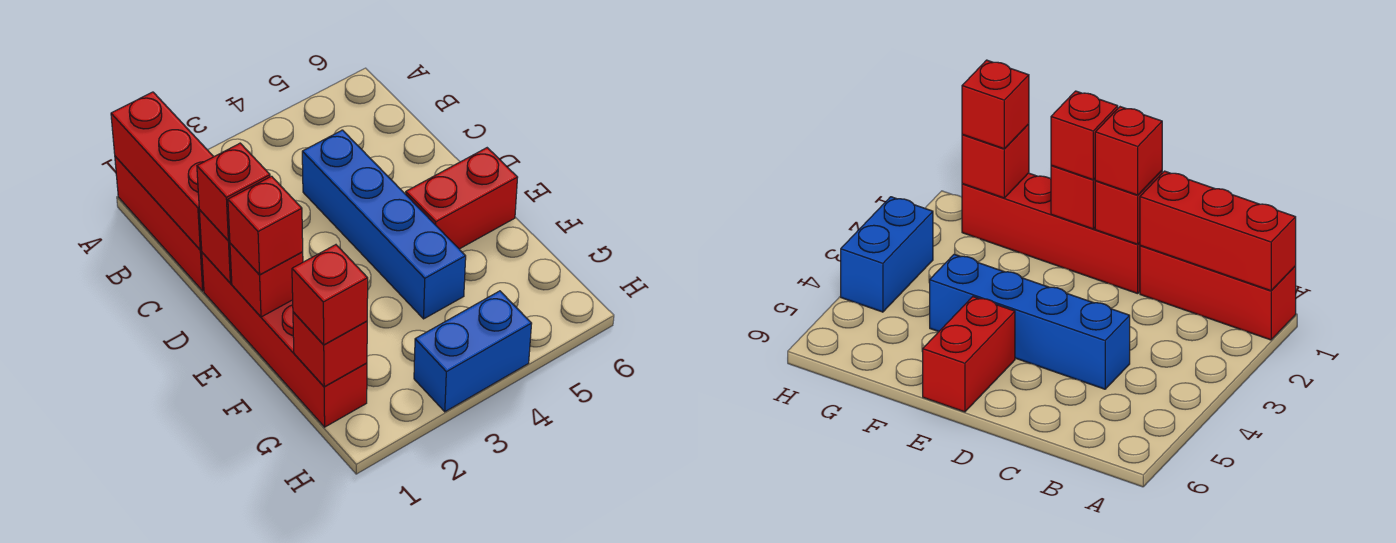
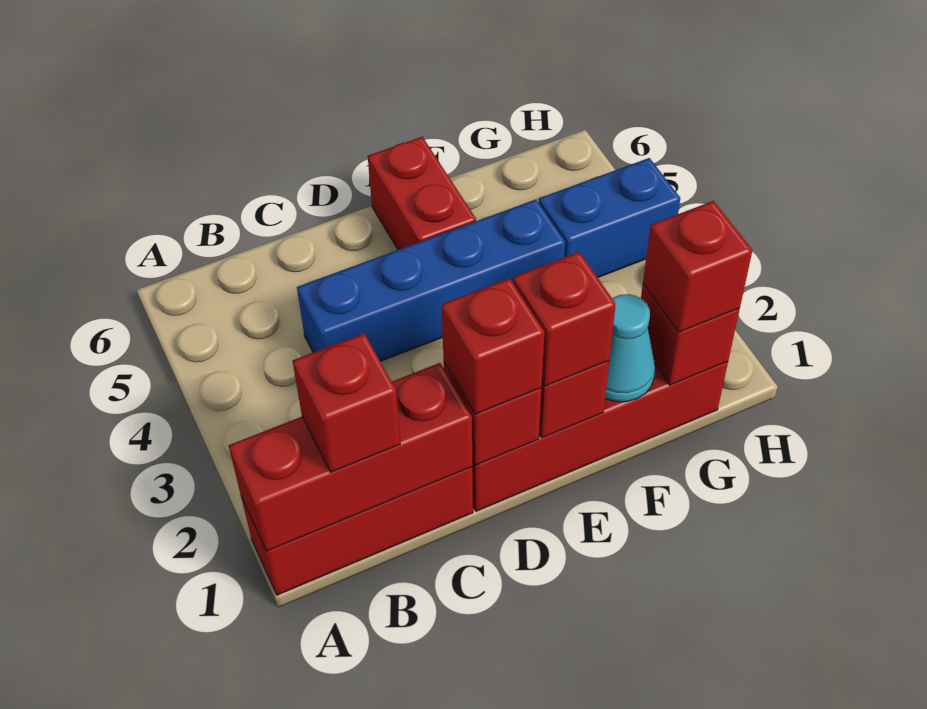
none -> red brick B1 level 3
none -> cyan cone F1 level 2
blue brick H3:H4 level 1 -> blue brick G4:H4 level 1

